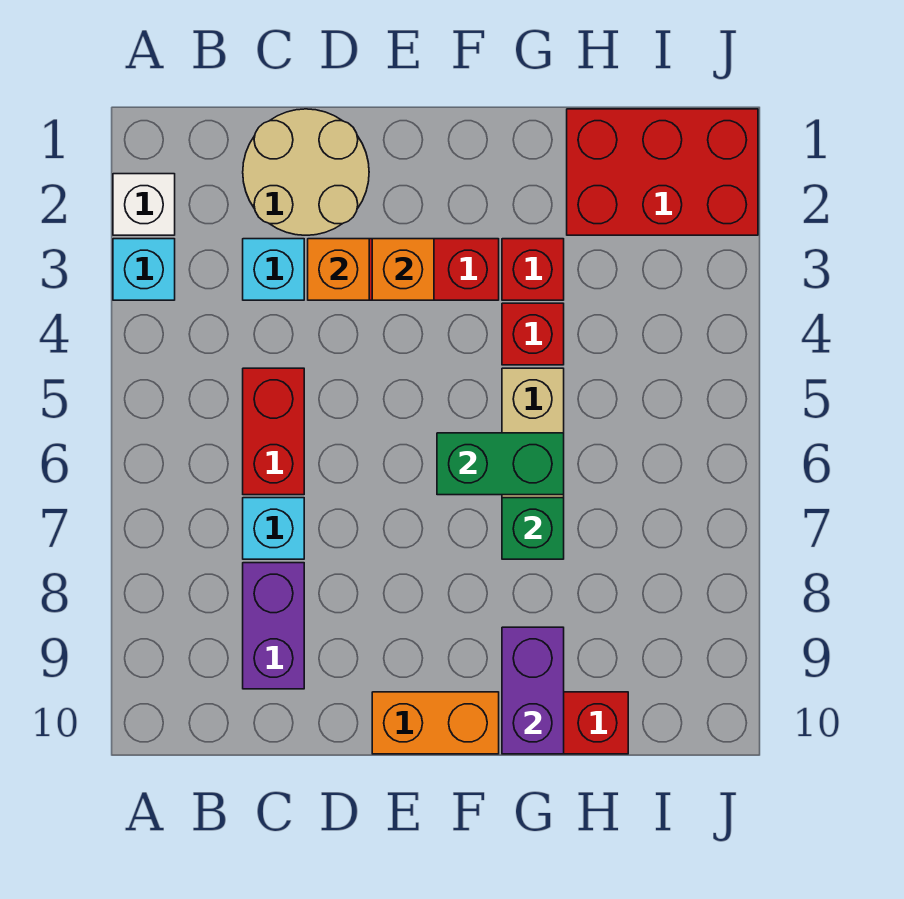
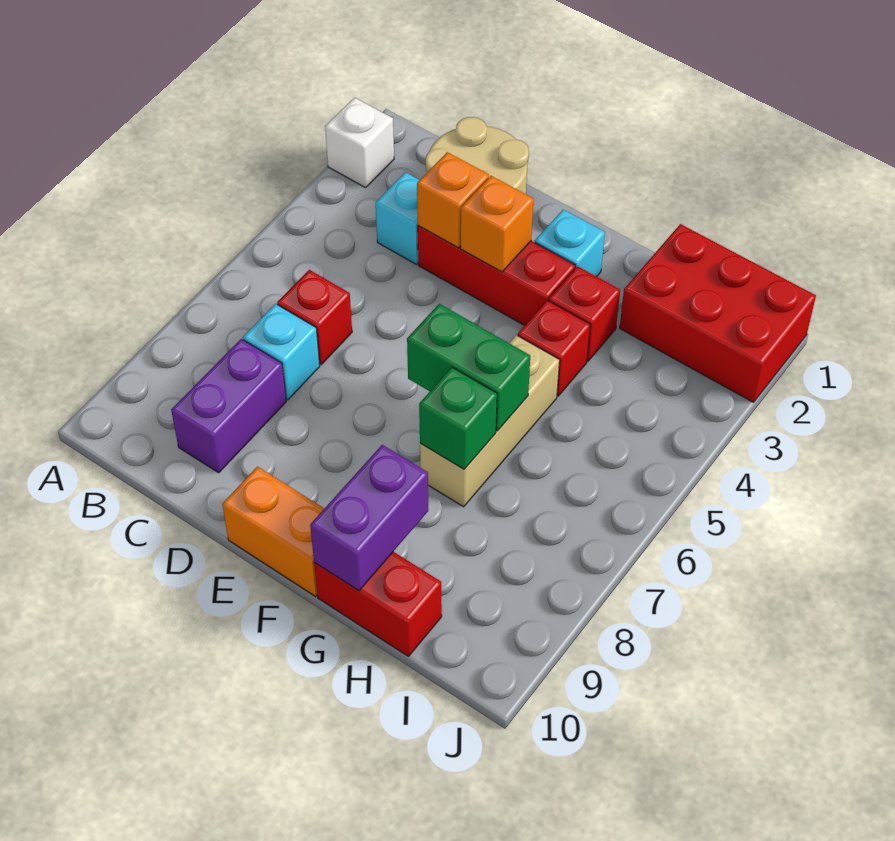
cyan brick A3 level 1 -> cyan brick F2 level 1
red brick C5:C6 level 1 -> red brick C6 level 1

